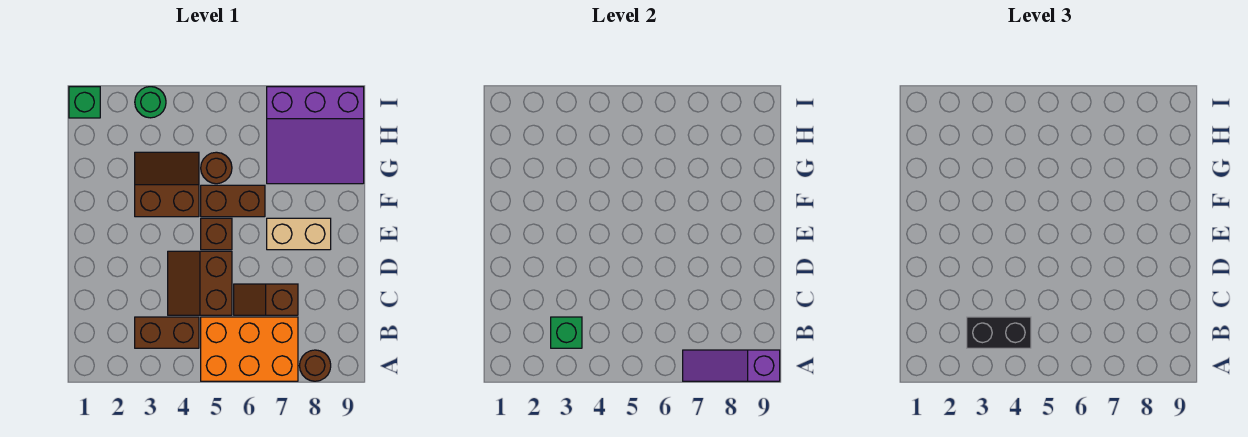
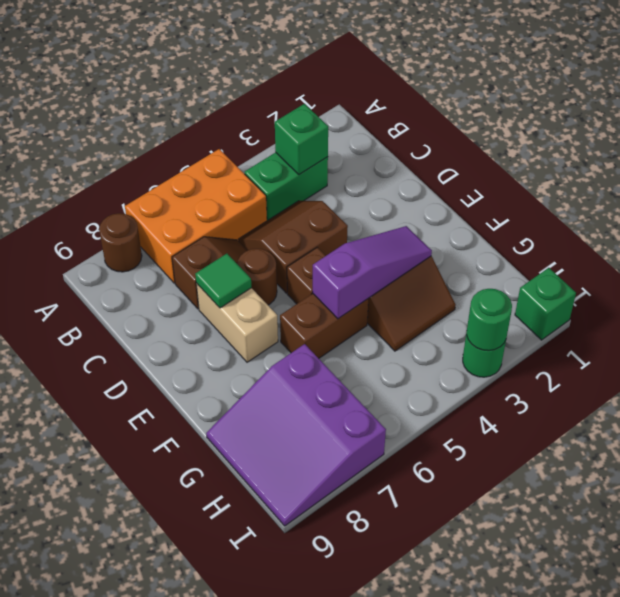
purple slope A7:A9 level 2 top 9 -> purple slope F3:F5 level 2 top 5
brown brick B3:B4 level 1 -> green brick B3:B4 level 1
black brick B3:B4 level 3 -> none
brown slope C4:D5 level 1 top 5 -> brown slope C4:D5 level 1 top D
none -> green tile D7 level 2
tan brick E7:E8 level 1 -> tan brick D7:E7 level 1
brown round brick G5 level 1 -> brown round brick D6 level 1
purple slope G7:I9 level 1 top I -> purple slope G7:I9 level 1 top 7
none -> green round brick I3 level 2

